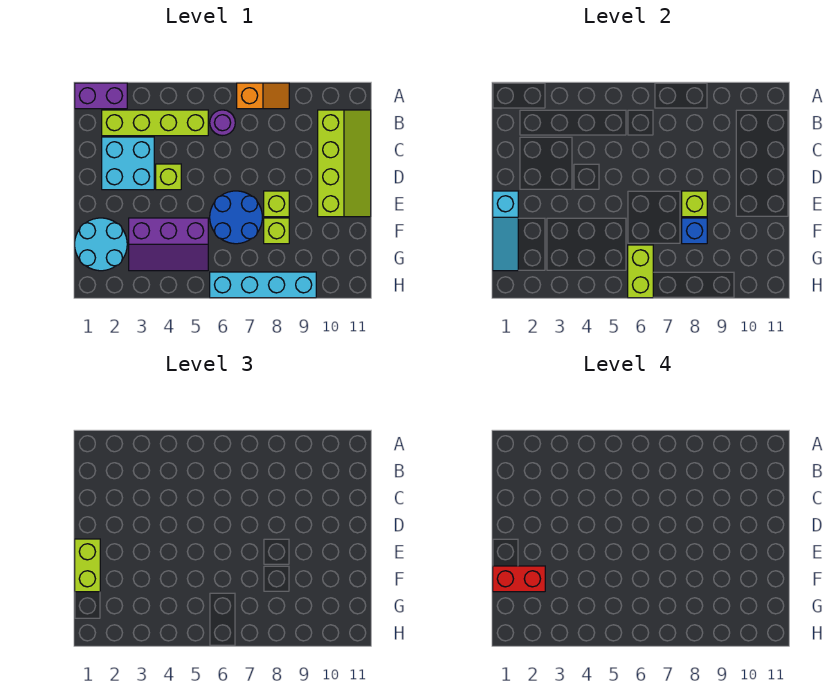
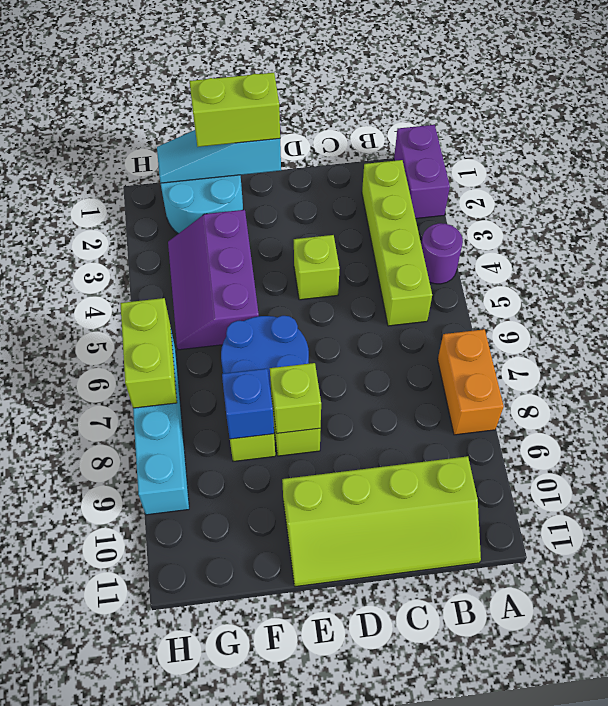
orange slope A7:A8 level 1 top 7 -> orange brick A7:A8 level 1
purple round brick B6 level 1 -> purple round brick A4 level 1
cyan brick C2:D3 level 1 -> none
red brick F1:F2 level 4 -> none
lime brick G6:H6 level 2 -> lime brick H6:H7 level 2

